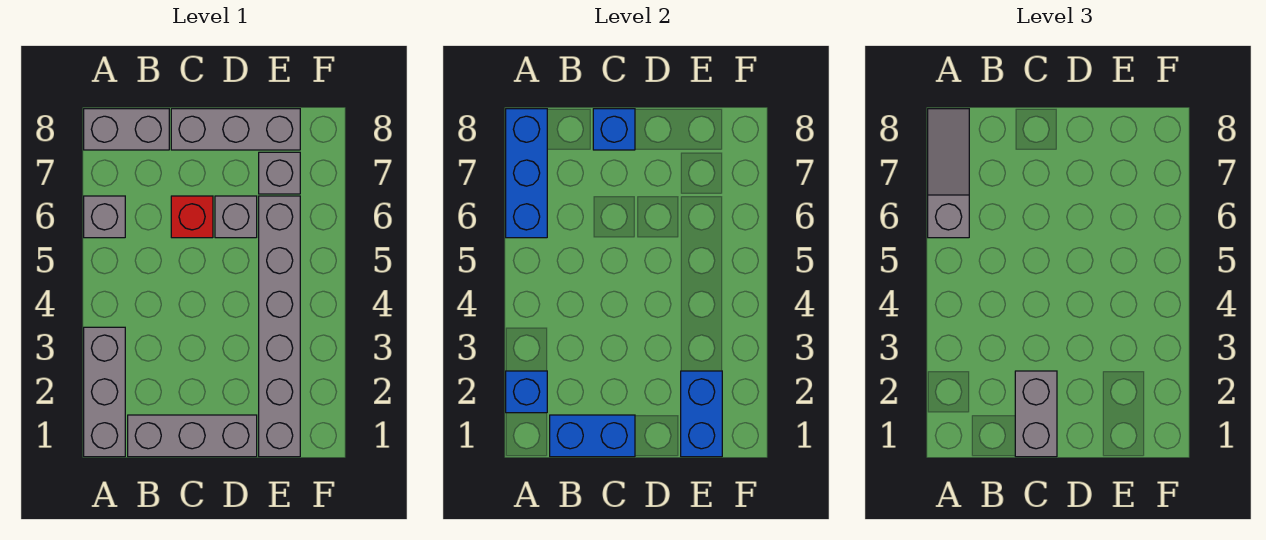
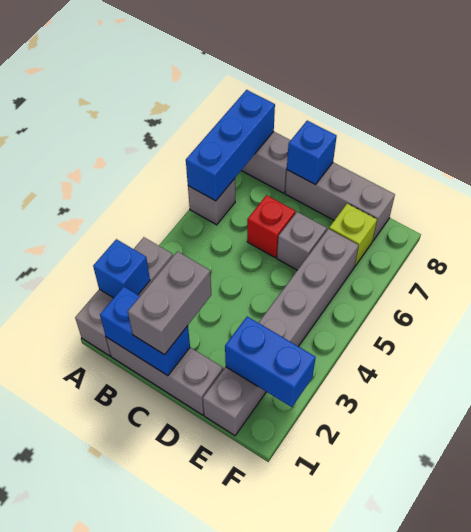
grey slope A6:A8 level 3 top 6 -> none
blue brick E1:E2 level 2 -> blue brick E2:F2 level 2
grey brick E7 level 1 -> lime brick E7 level 1

